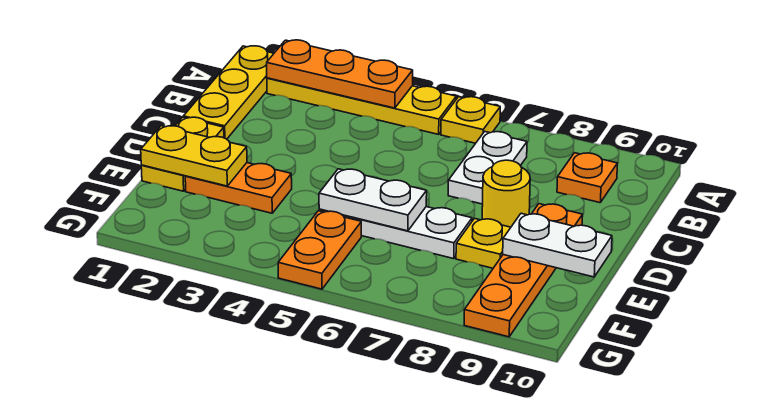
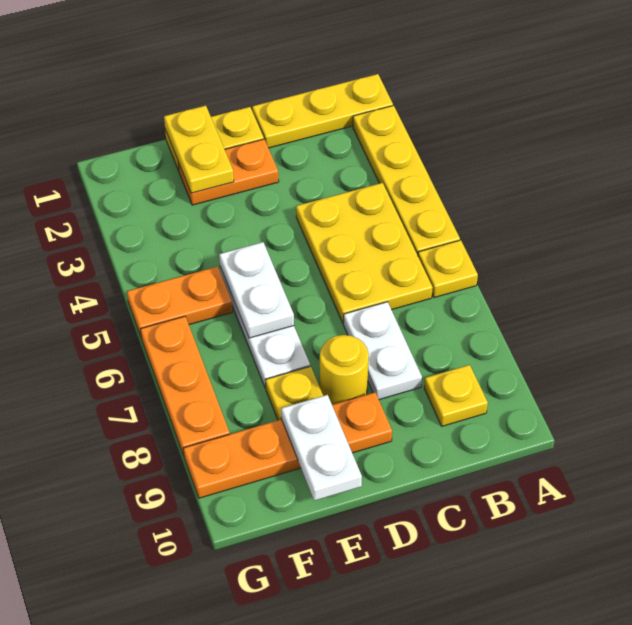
orange plate A2:A4 level 2 -> orange plate G6:G8 level 1
none -> yellow plate B4:C6 level 1
white plate B7:C7 level 1 -> white plate C7:C8 level 1
orange plate B9 level 1 -> yellow plate B9 level 1
orange plate E2:E3 level 1 -> orange plate D2:E2 level 1

